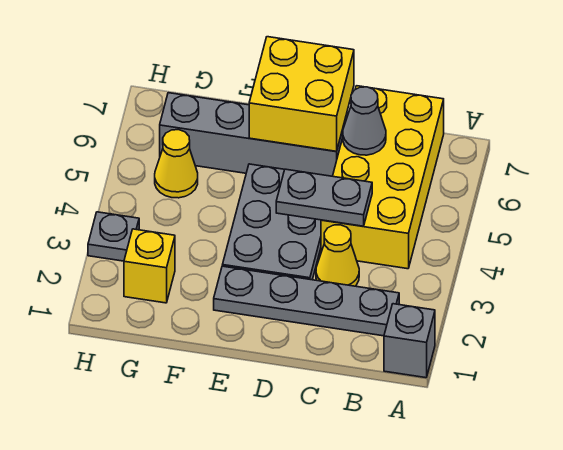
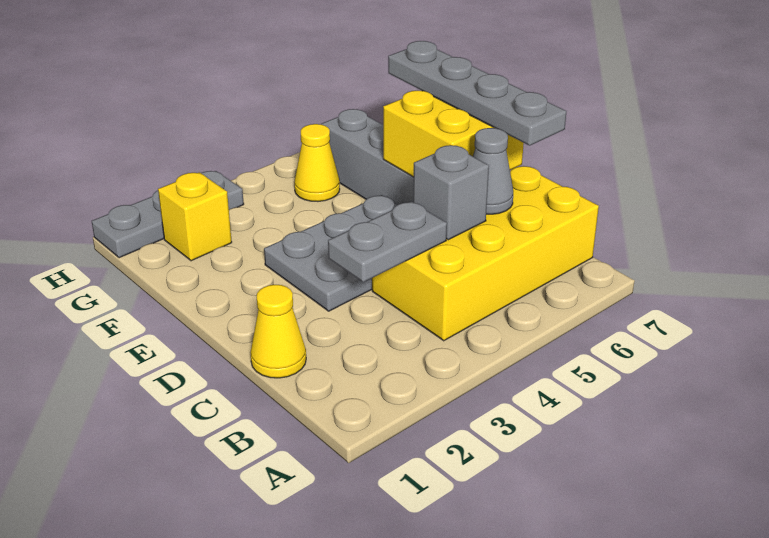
grey brick A1 level 1 -> grey brick C5 level 2
grey plate B2:E2 level 1 -> grey plate C7:F7 level 3
yellow cone C3 level 1 -> yellow cone C1 level 1
grey plate C4:D4 level 2 -> grey plate C3:C4 level 2
grey plate H3 level 1 -> grey plate H1:H3 level 1

